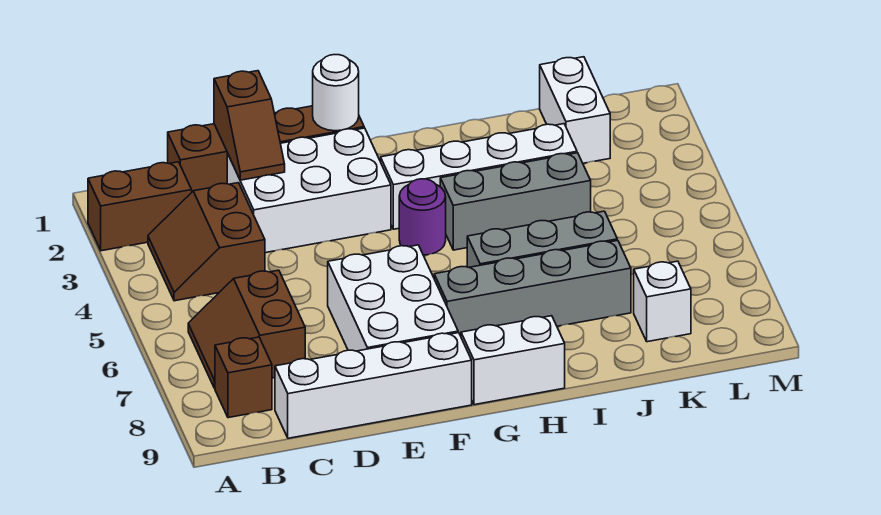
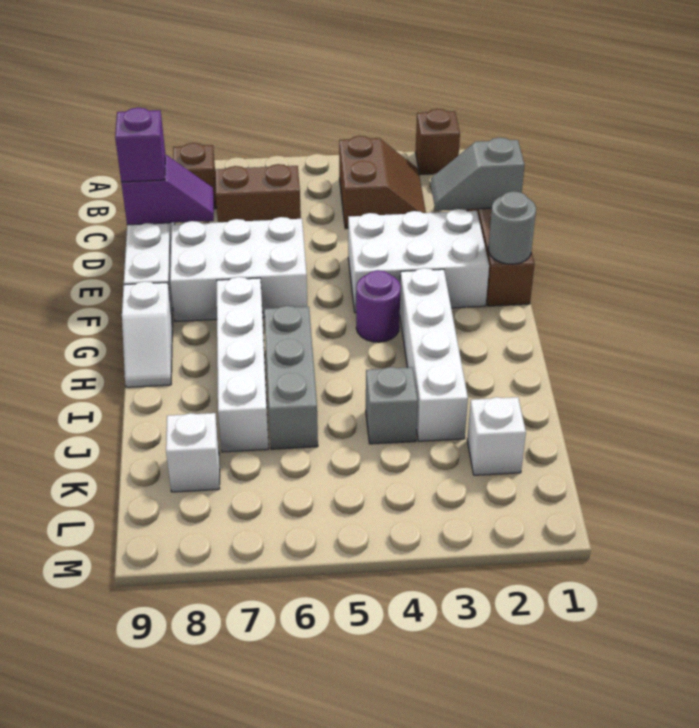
brown brick A2:B2 level 1 -> brown brick A2 level 1
brown slope B3:C4 level 1 top C -> brown slope B3:C4 level 1 top 4
brown slope D1:D2 level 2 top 1 -> grey slope D1:D2 level 2 top 1
white brick D2:F3 level 1 -> white brick E2:F4 level 1
none -> purple slope D8:D9 level 2 top 9
none -> purple brick D9 level 3
white round brick F1 level 2 -> grey round brick F1 level 2
grey brick G7:J7 level 1 -> white brick G7:J7 level 1
white brick G9:H9 level 1 -> white slope G9:H9 level 1 top G
grey brick H4:J4 level 1 -> grey brick J4 level 1
white brick K1:K2 level 1 -> white brick K2 level 1

